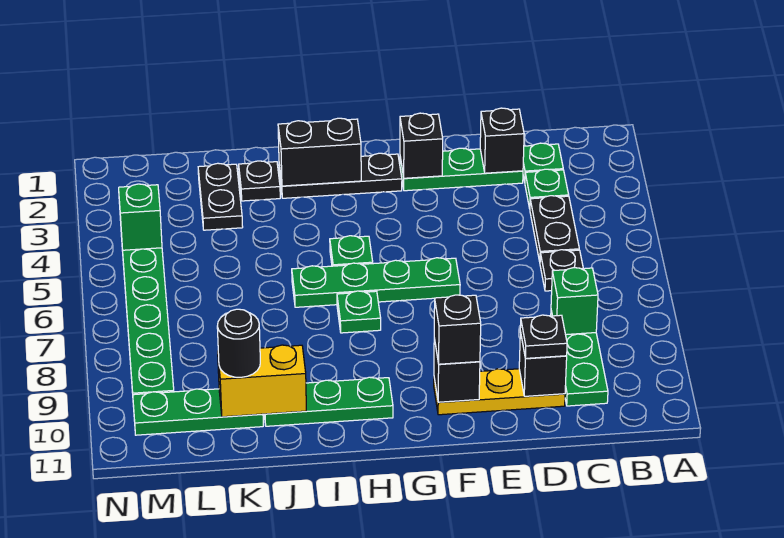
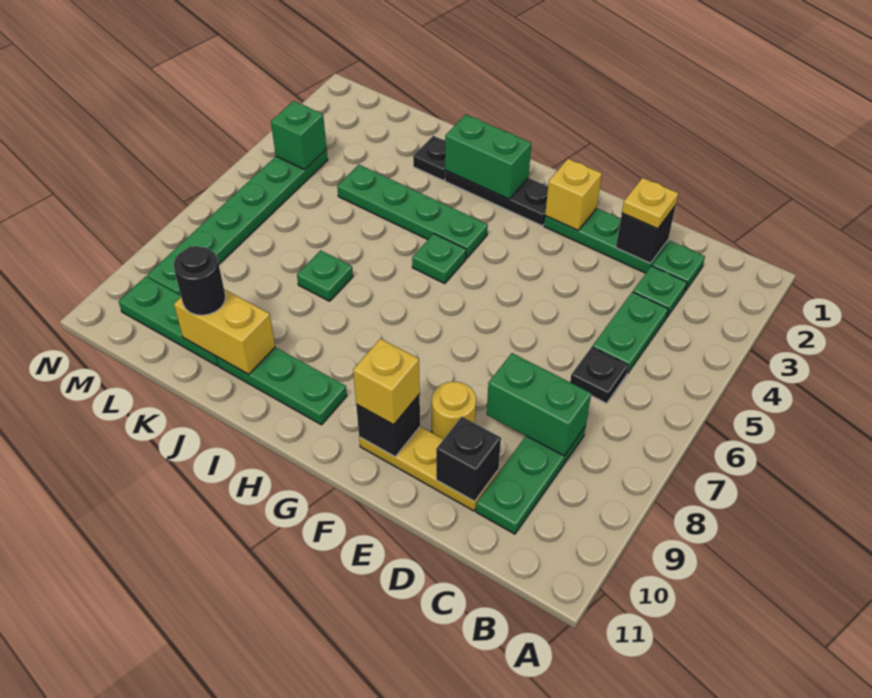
black plate C4:C5 level 1 -> green plate C4:C5 level 1
green brick C8 level 2 -> green brick C8:D8 level 2
none -> yellow plate D2 level 3
black plate D10 level 3 -> none
none -> yellow round brick E9 level 1
black brick F2 level 2 -> yellow brick F2 level 2
green plate F6:I6 level 1 -> green plate H4:K4 level 1
black brick F10 level 3 -> yellow brick F10 level 3
black brick H2:I2 level 2 -> green brick H2:I2 level 2
green plate H7 level 1 -> green plate J7 level 1
black plate K2:K3 level 1 -> none

